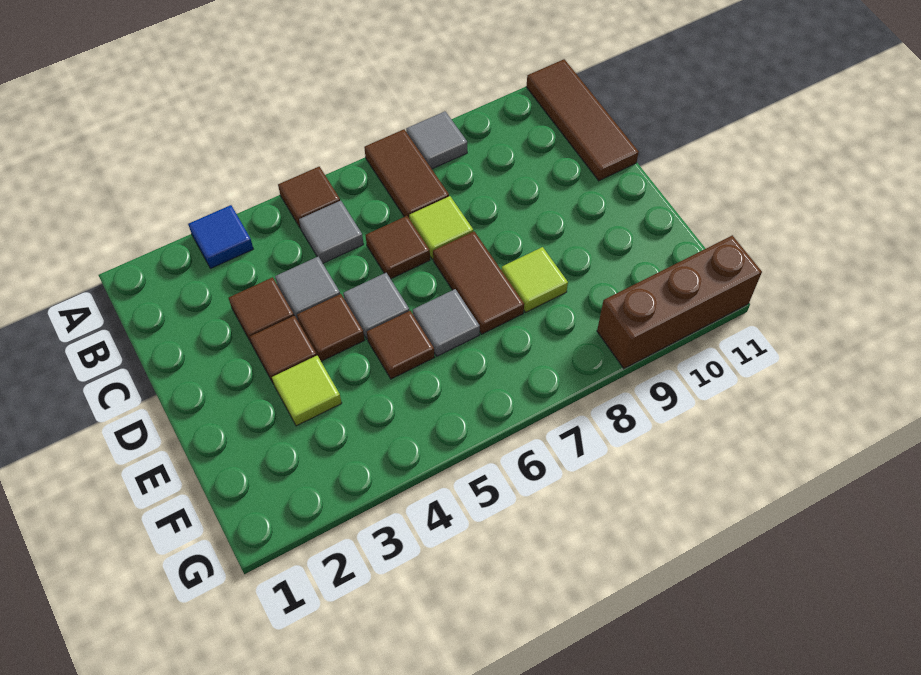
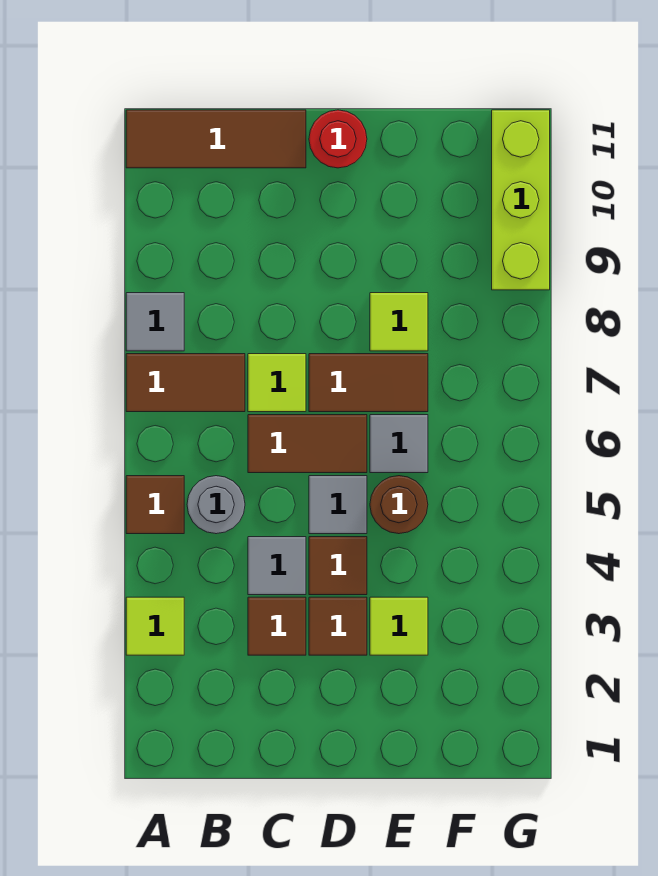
blue tile A3 level 1 -> lime tile A3 level 1
grey tile B5 level 1 -> grey round brick B5 level 1
brown tile C6 level 1 -> brown tile C6:D6 level 1
none -> red round brick D11 level 1
brown tile E5 level 1 -> brown round brick E5 level 1
brown brick G9:G11 level 1 -> lime brick G9:G11 level 1

